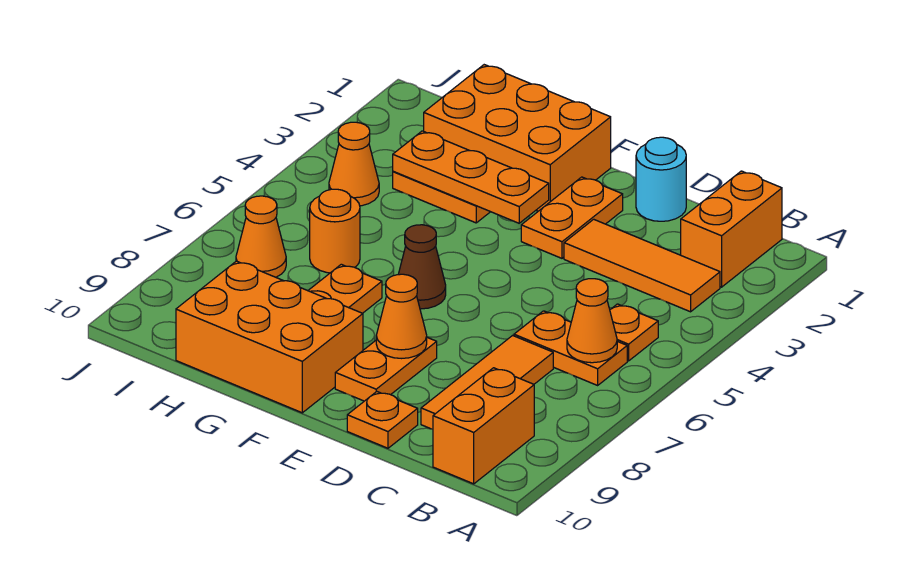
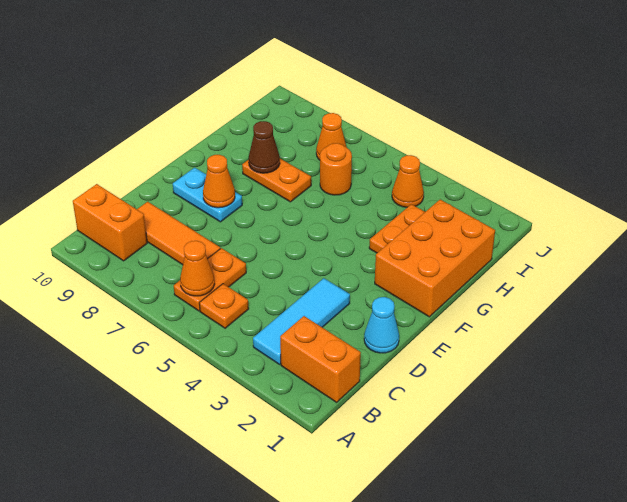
orange tile B3:D3 level 1 -> cyan tile B3:D3 level 1
cyan round brick D1 level 1 -> cyan cone D1 level 1
orange plate D10 level 1 -> none
orange plate E2:E3 level 1 -> none
orange plate E8:E9 level 1 -> cyan plate E8:E9 level 1
orange plate F3:H3 level 2 -> none
brown cone F6 level 1 -> brown cone G8 level 2
orange brick F9:H10 level 1 -> none

